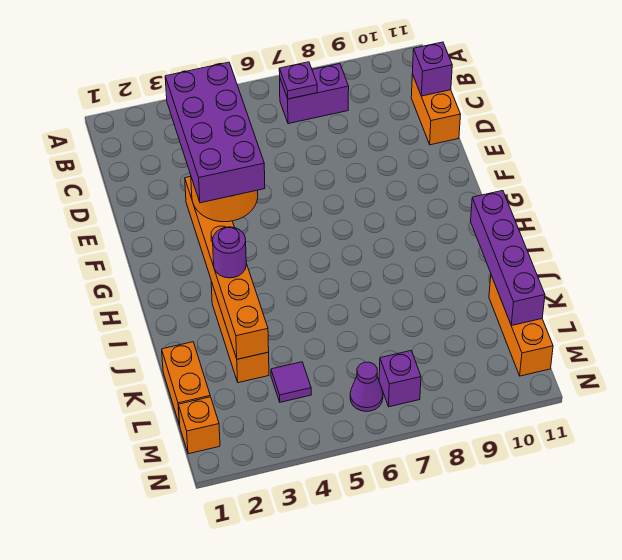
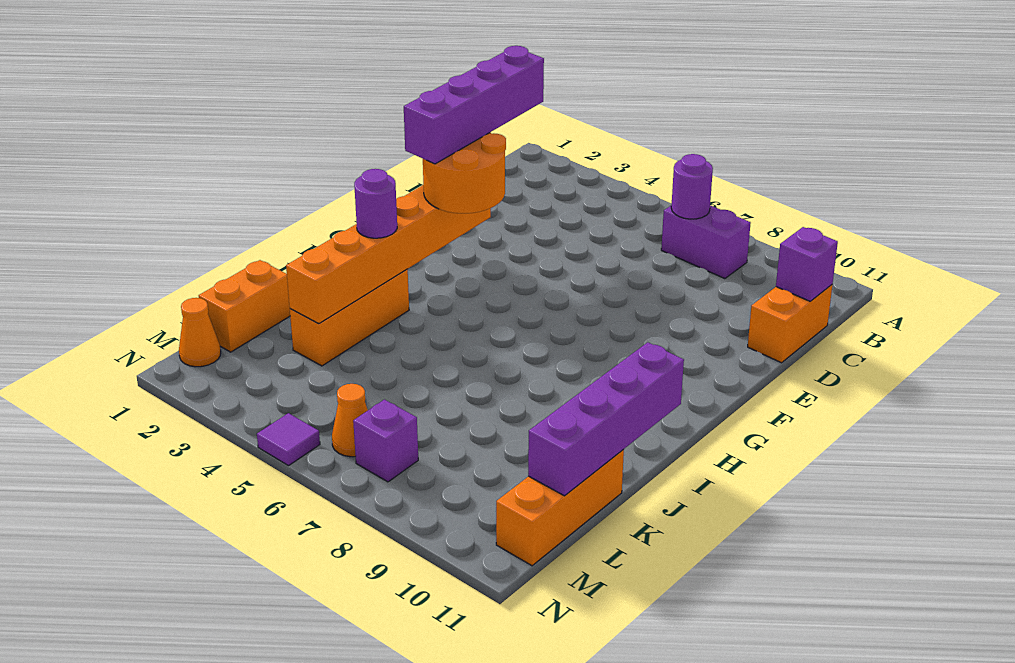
purple plate B7 level 2 -> purple round brick B7 level 2
purple brick D3:G4 level 4 -> purple brick D3:G3 level 4
purple tile L4 level 1 -> purple tile N5 level 1
orange brick M1 level 1 -> orange cone M1 level 1
purple cone M6 level 1 -> orange cone M6 level 1

